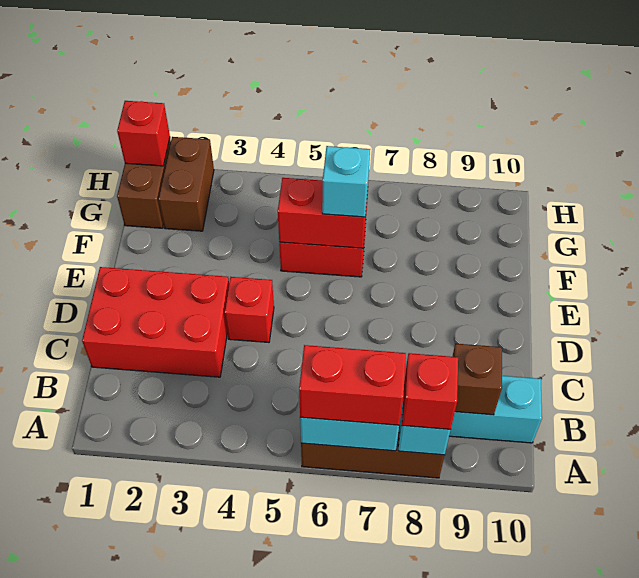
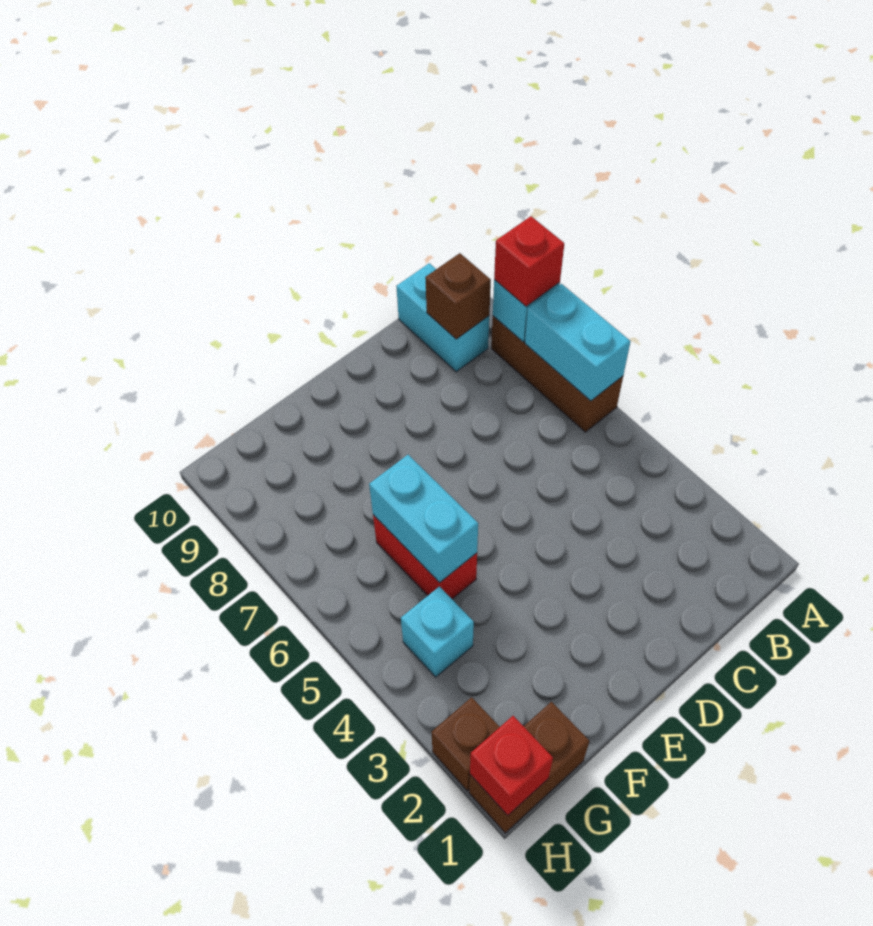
red brick A6:A7 level 3 -> none
red brick C1:D3 level 1 -> none
red brick D4 level 1 -> none
red brick F5:F6 level 2 -> cyan brick F5:F6 level 2
cyan brick F6 level 3 -> cyan brick G4 level 1
brown brick G2:H2 level 1 -> brown brick H2 level 1

